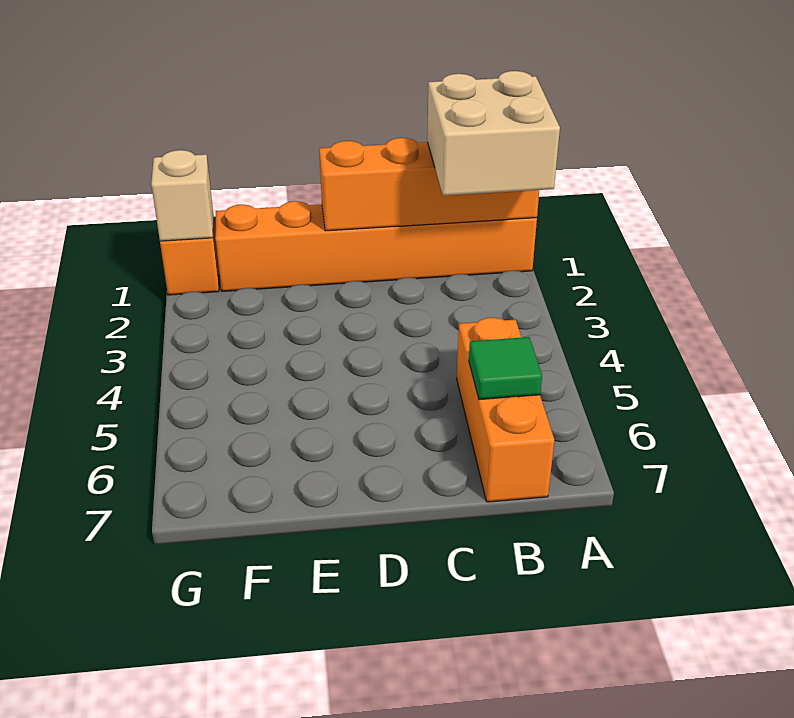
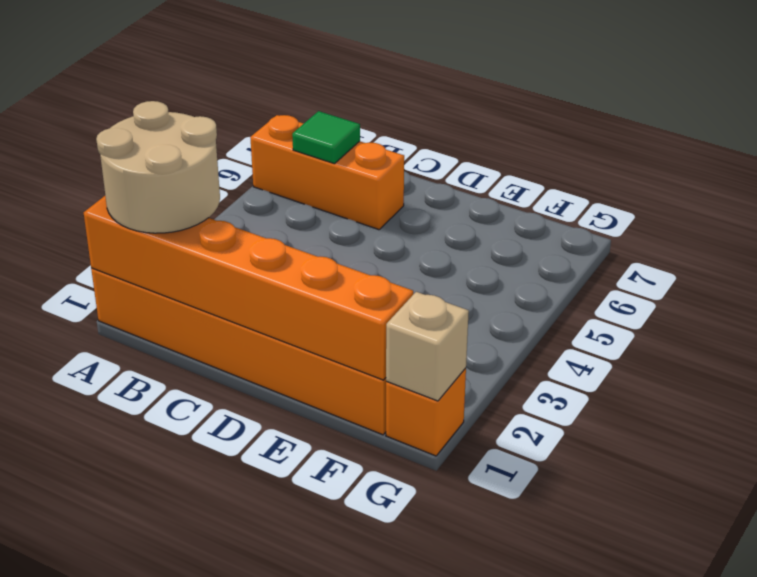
orange brick A1:D1 level 2 -> orange brick A1:F1 level 2
tan brick A1:B2 level 3 -> tan round brick A1:B2 level 3
orange brick B5:B7 level 1 -> orange brick A6:C6 level 1

